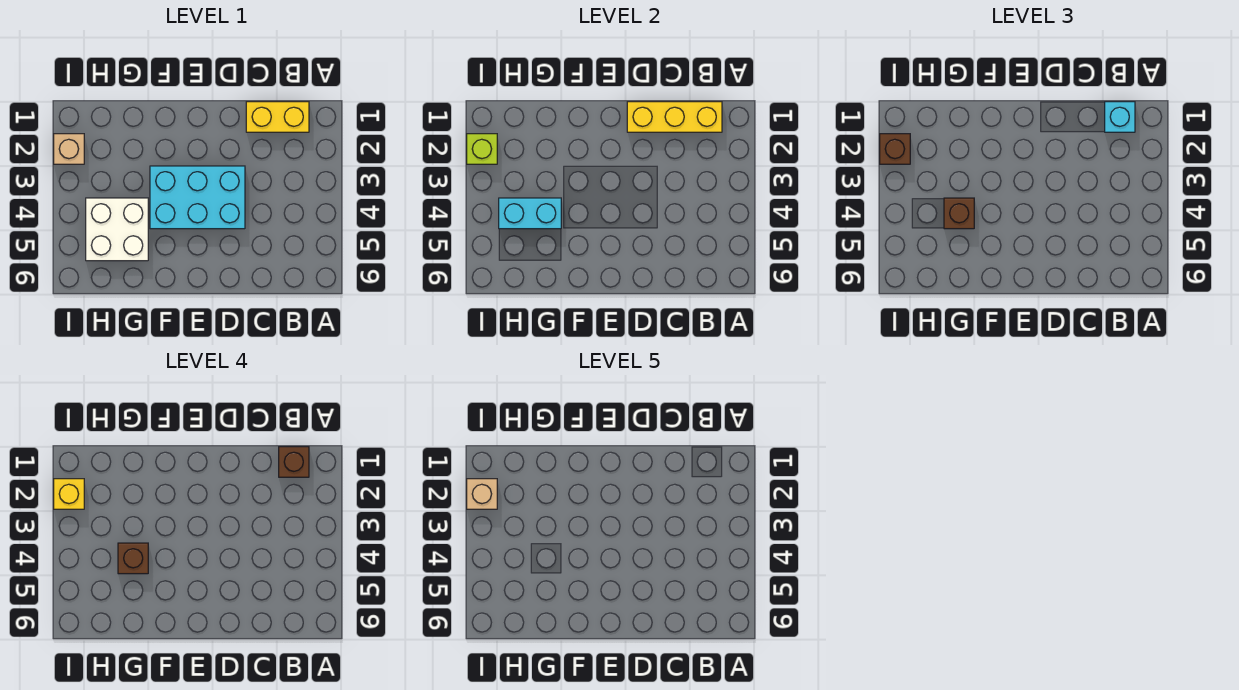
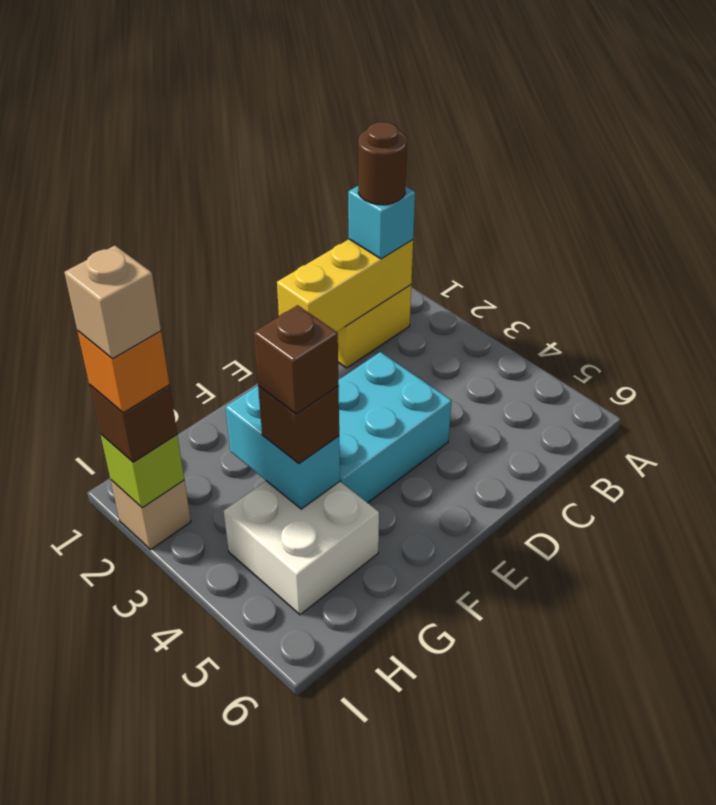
brown brick B1 level 4 -> brown round brick B1 level 4
cyan brick G4:H4 level 2 -> cyan brick G3:G4 level 2
yellow brick I2 level 4 -> orange brick I2 level 4

